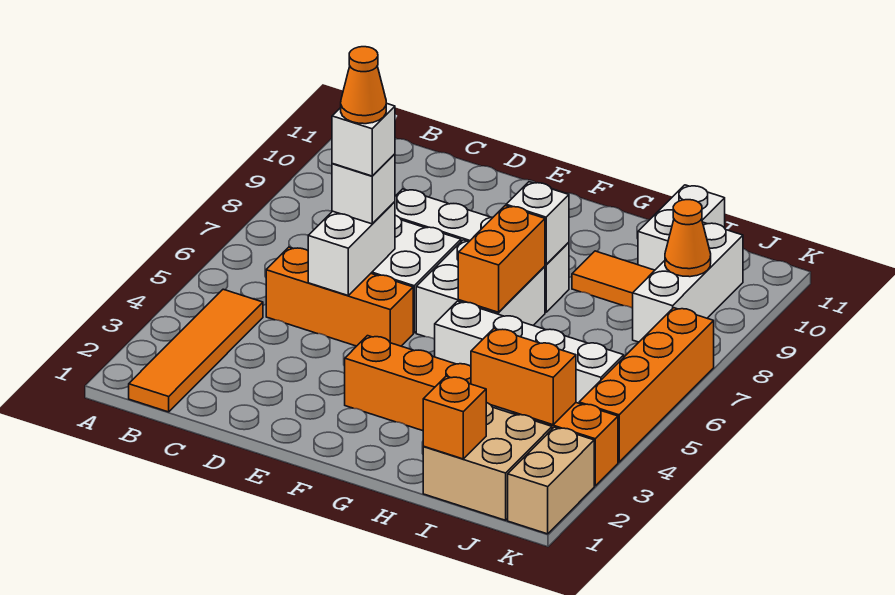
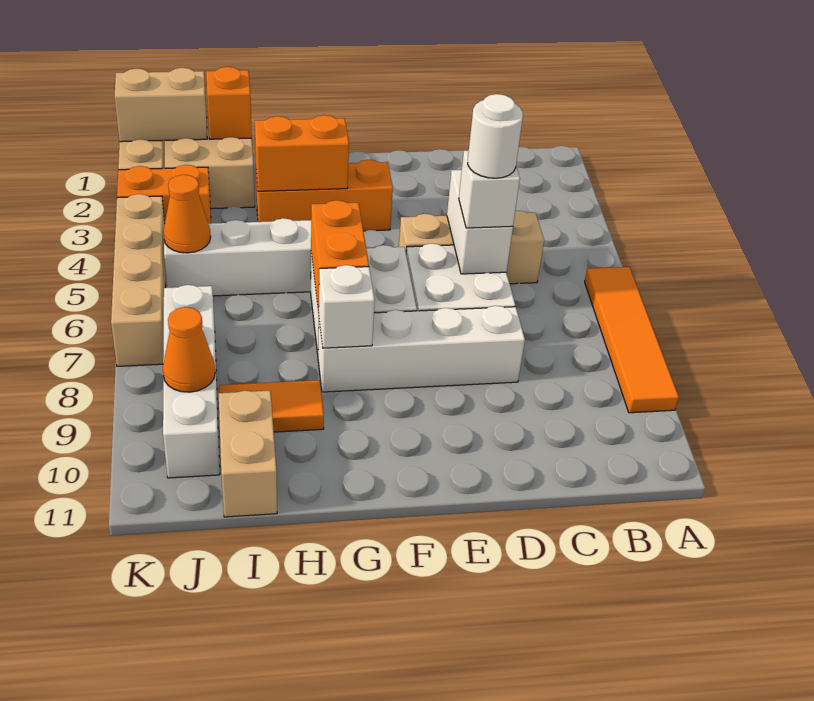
orange tile B1:B4 level 1 -> orange tile A6:A9 level 1
orange brick C5:E5 level 1 -> tan brick C5:E5 level 1
white brick D6 level 4 -> white round brick D6 level 4
orange cone D6 level 5 -> orange cone J5 level 2
orange brick I3:J3 level 2 -> orange brick G3:H3 level 2
white brick I10:I11 level 1 -> tan brick I10:I11 level 1
none -> tan brick J1:K1 level 2
white brick J8:J10 level 1 -> white brick J7:J10 level 1
orange brick K4:K7 level 1 -> tan brick K4:K7 level 1

